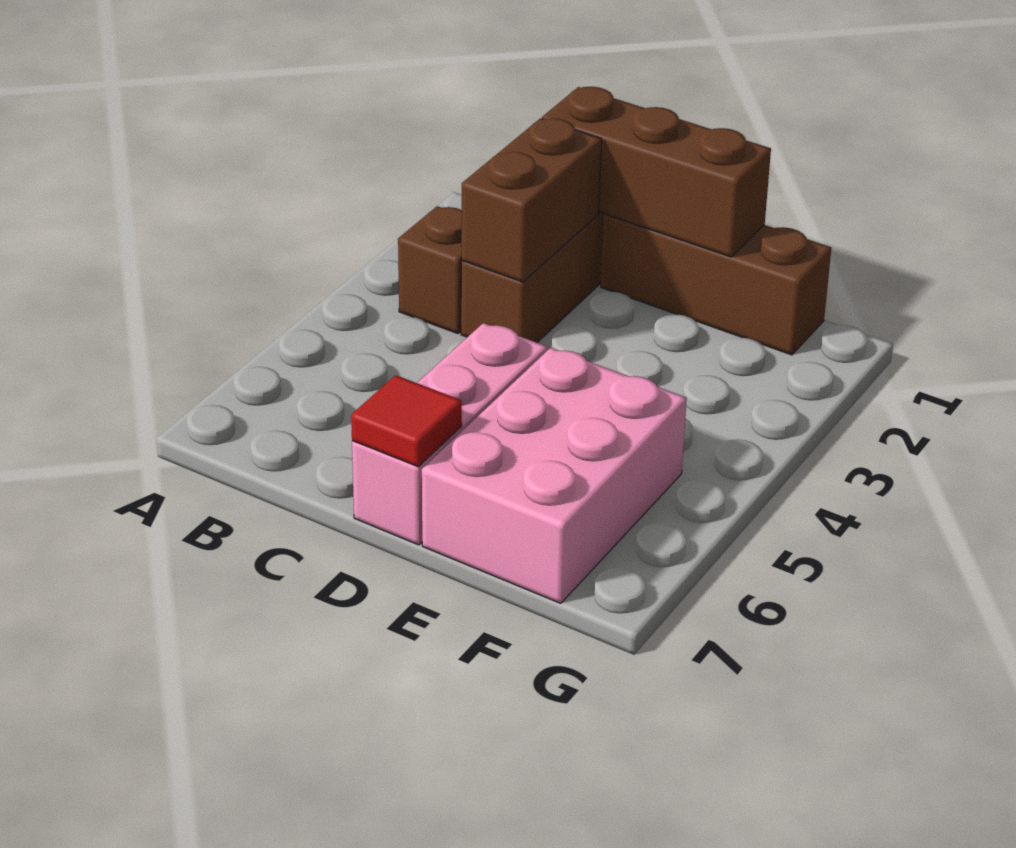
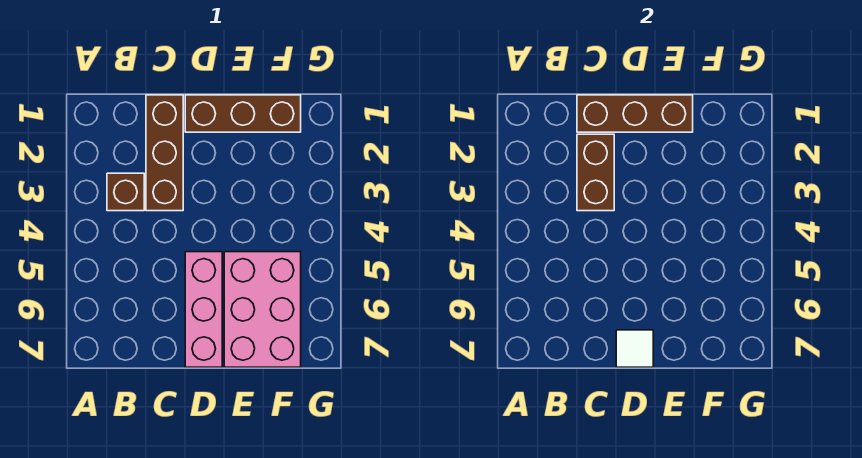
red tile D7 level 2 -> white tile D7 level 2

